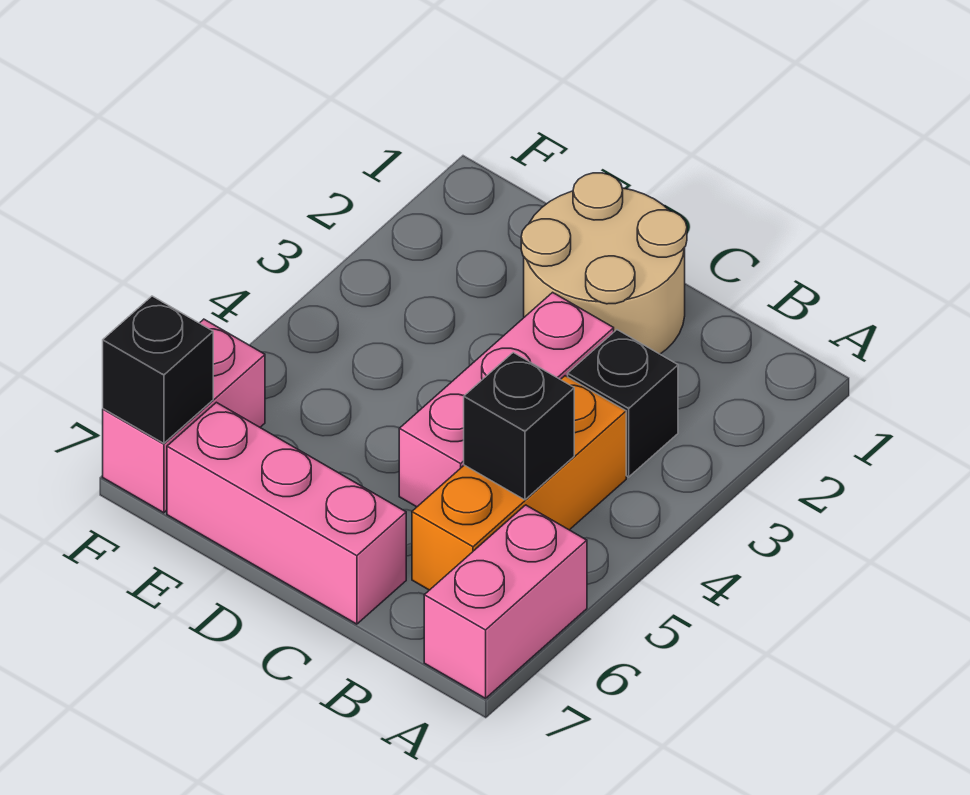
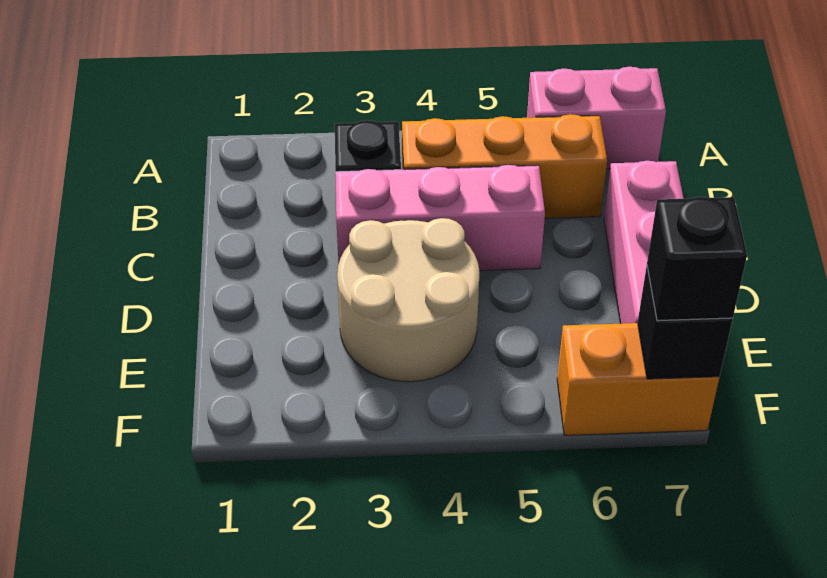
black brick B5 level 2 -> black brick F7 level 3
tan round brick C1:D2 level 1 -> tan round brick D3:E4 level 1
pink brick F6:F7 level 1 -> orange brick F6:F7 level 1

